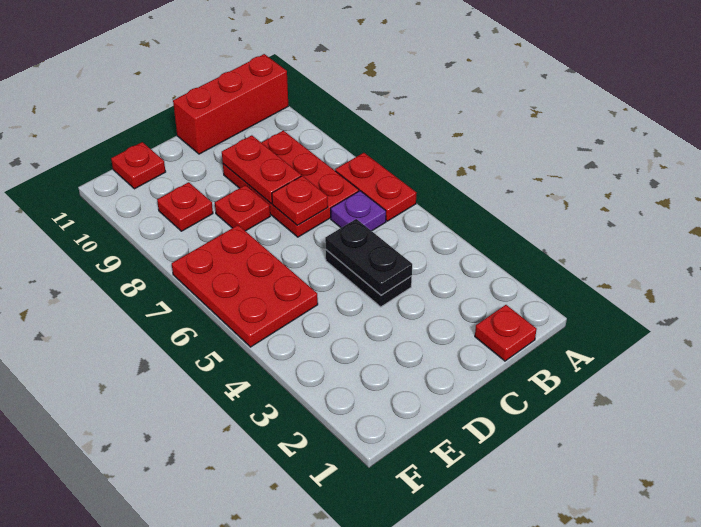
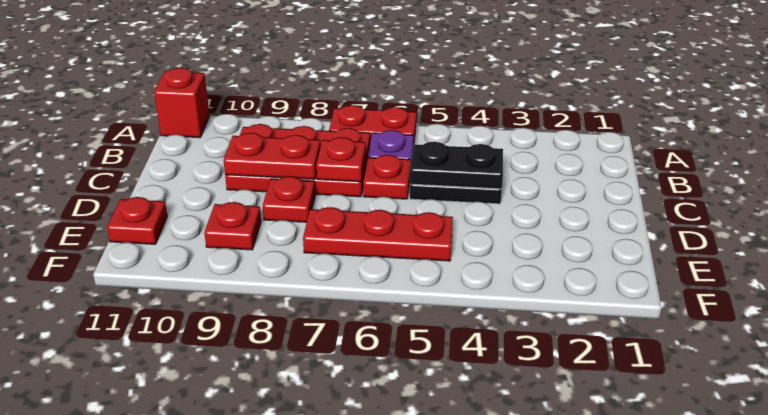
red brick A11:C11 level 1 -> red brick A11 level 1
red plate B1 level 1 -> red plate C6 level 1
red plate E5:F7 level 1 -> red plate E5:E7 level 1

